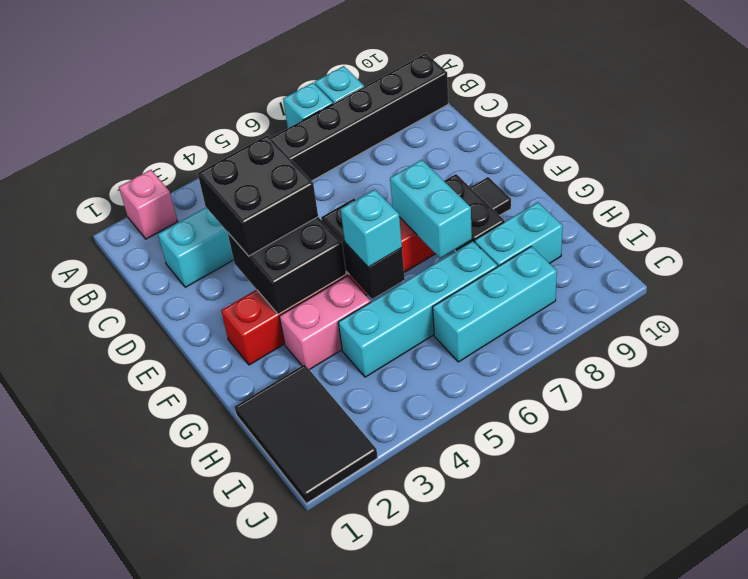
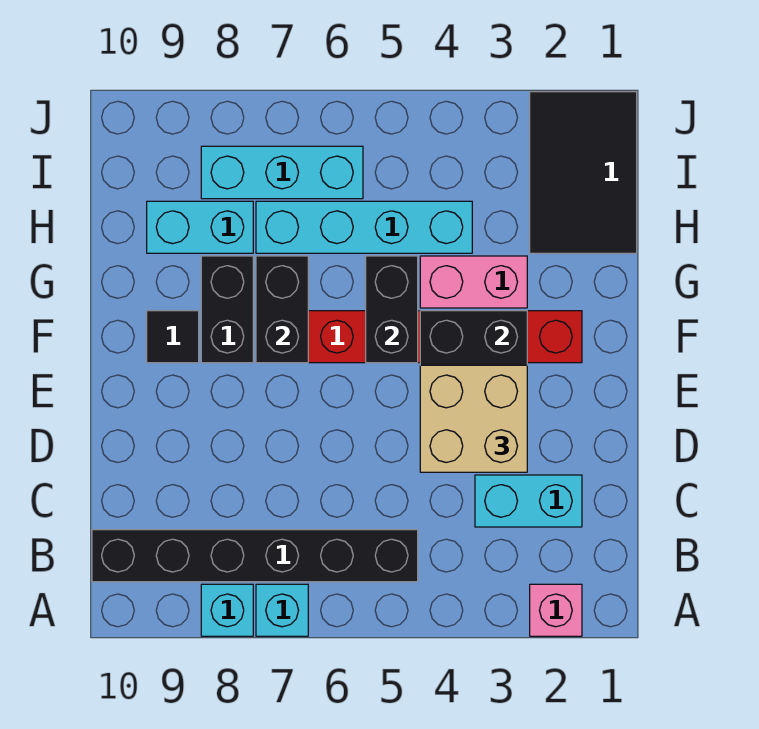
black brick D3:E4 level 3 -> tan brick D3:E4 level 3
cyan brick F7:G7 level 2 -> black brick F7:G7 level 2
cyan brick G5 level 3 -> none

